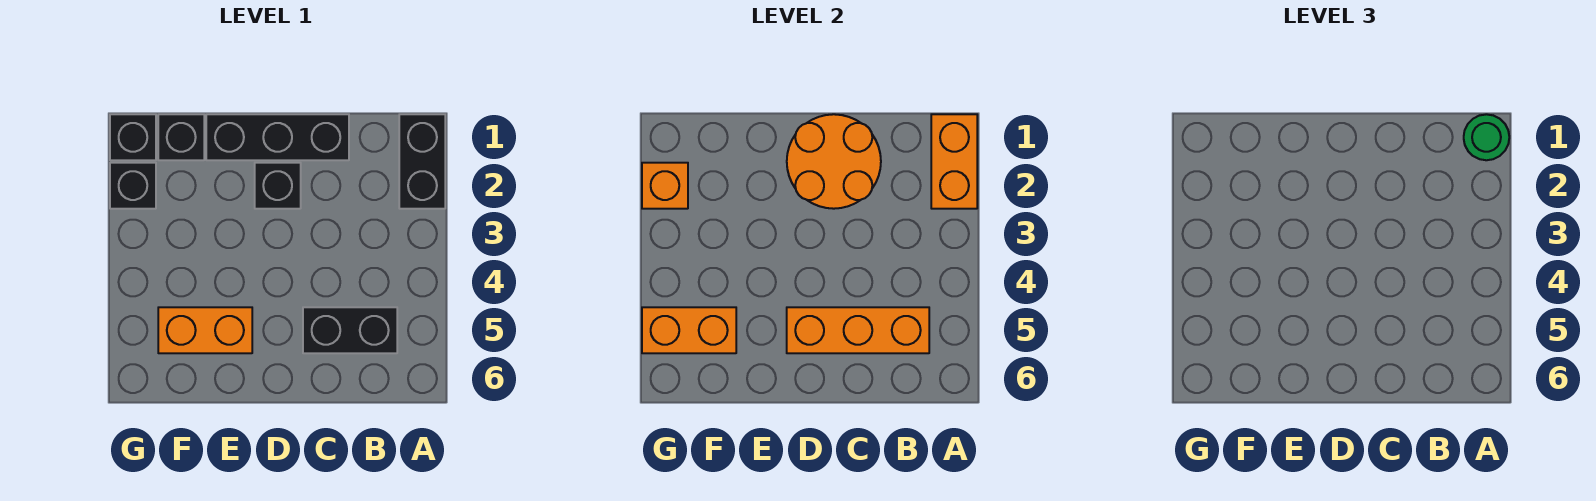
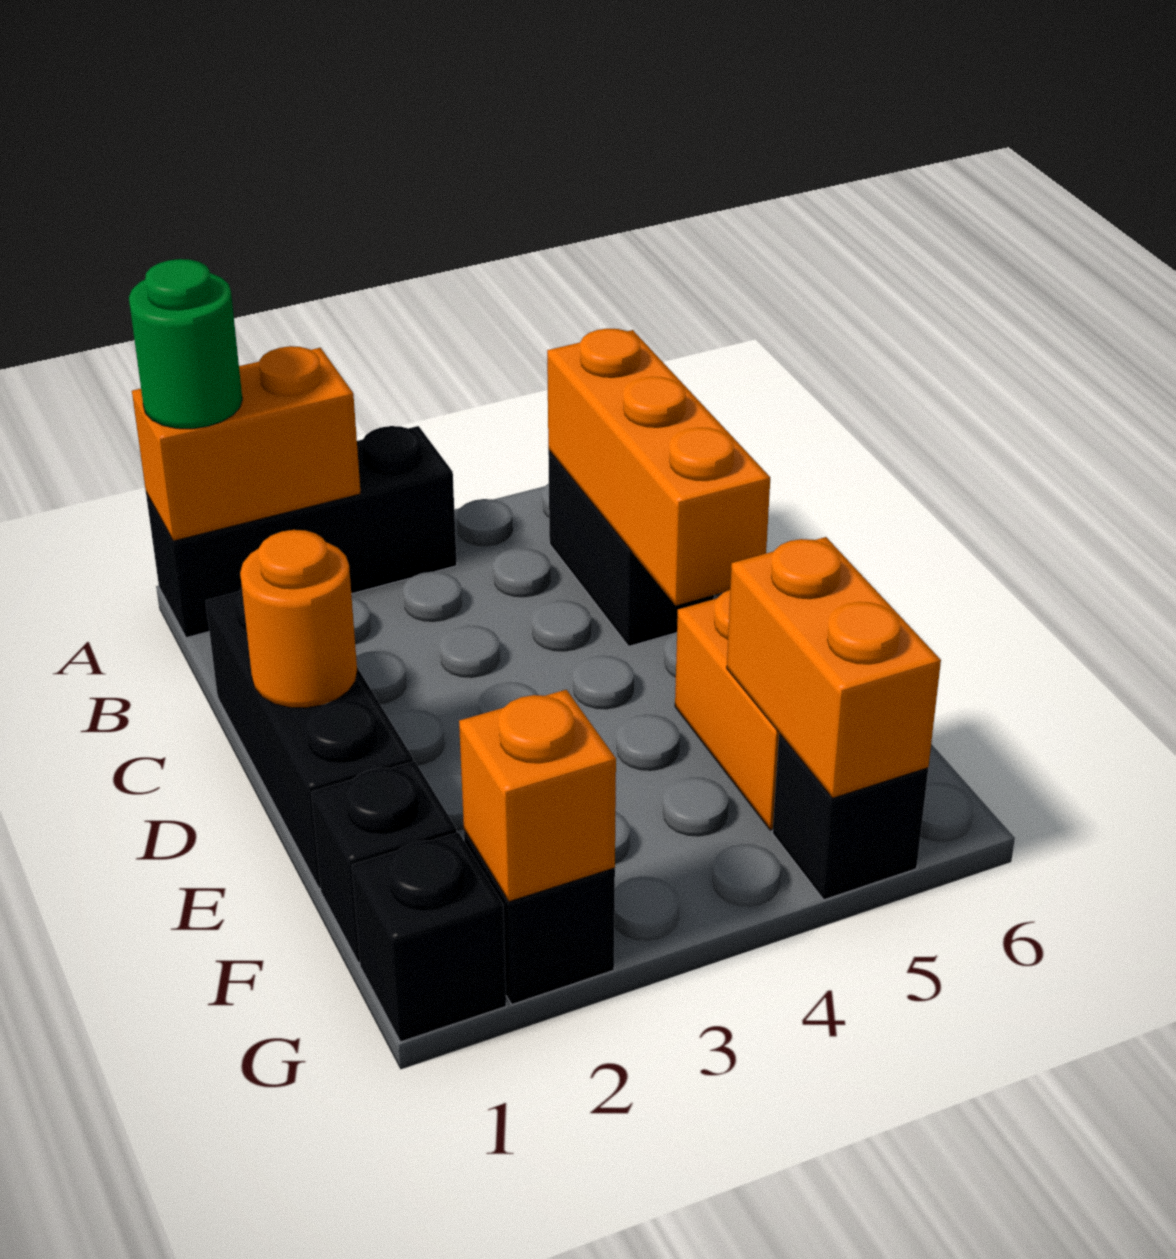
black brick A1:A2 level 1 -> black brick A1:A3 level 1
orange round brick C1:D2 level 2 -> orange round brick D1 level 2
black brick D2 level 1 -> black brick G5 level 1

